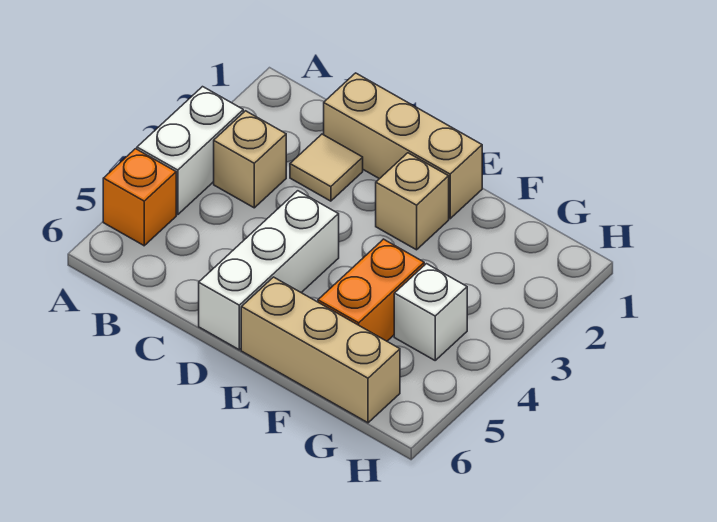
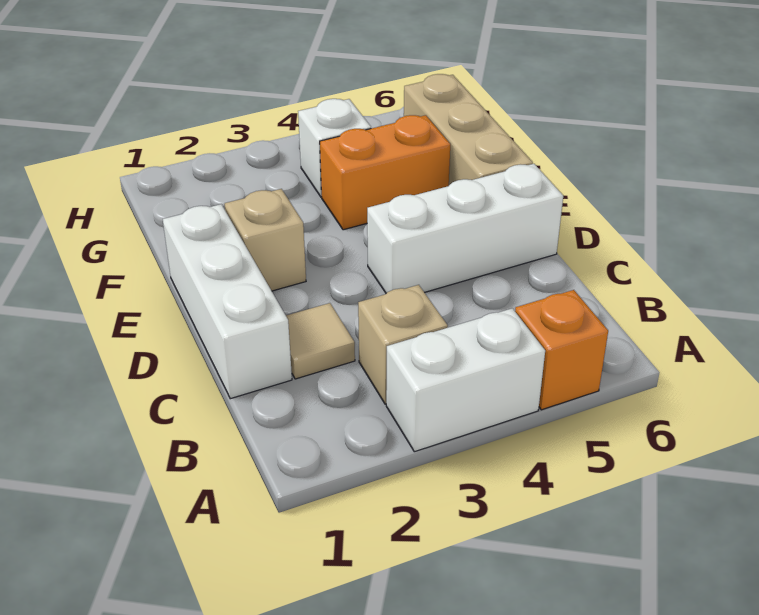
tan brick C1:E1 level 1 -> white brick C1:E1 level 1

